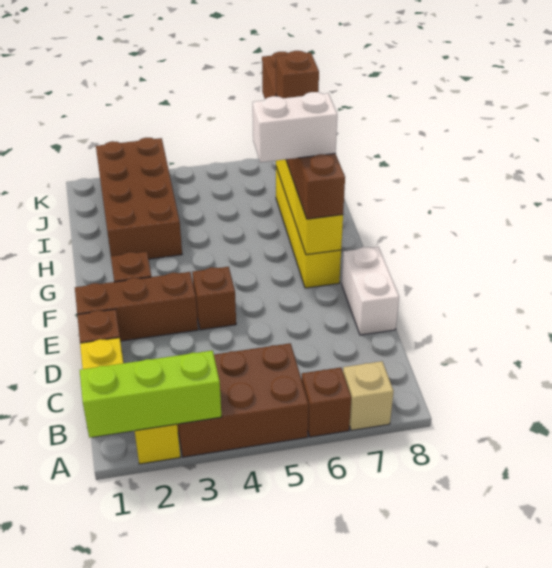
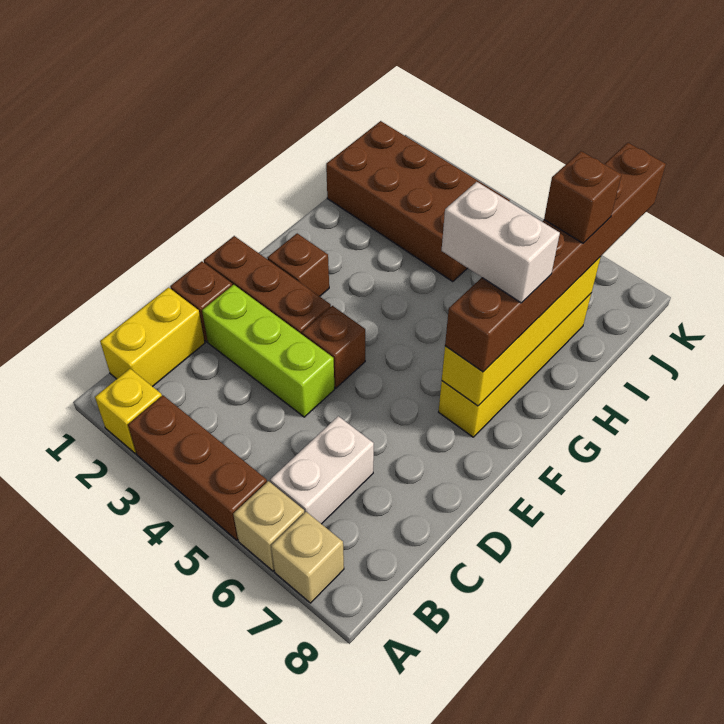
lime brick A1:A3 level 2 -> lime brick D2:D4 level 1
brown brick A3:B5 level 1 -> brown brick A3:A5 level 1
brown brick A6 level 1 -> tan brick A6 level 1
white brick D8:E8 level 1 -> white brick B6:C6 level 1
brown brick H2:K3 level 1 -> brown brick I1:J4 level 1

